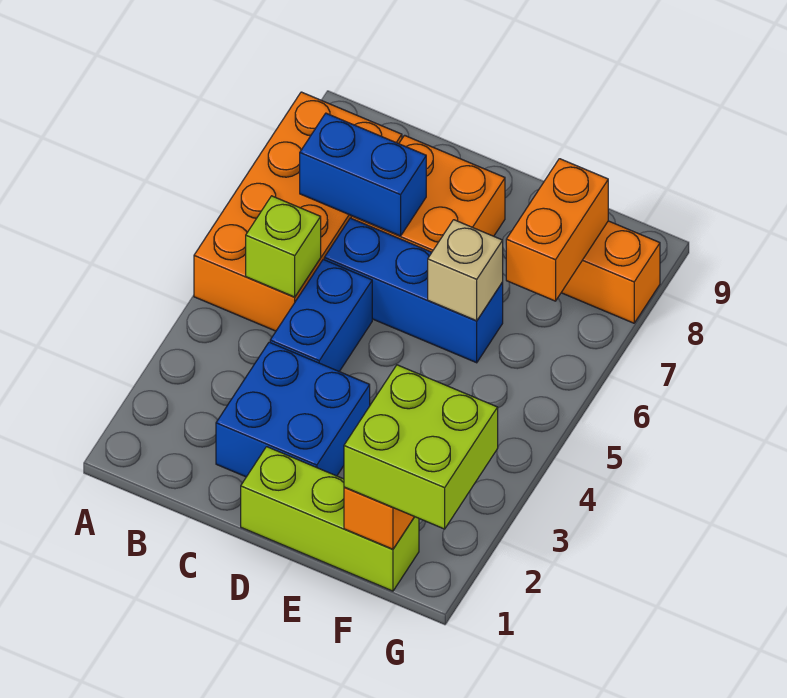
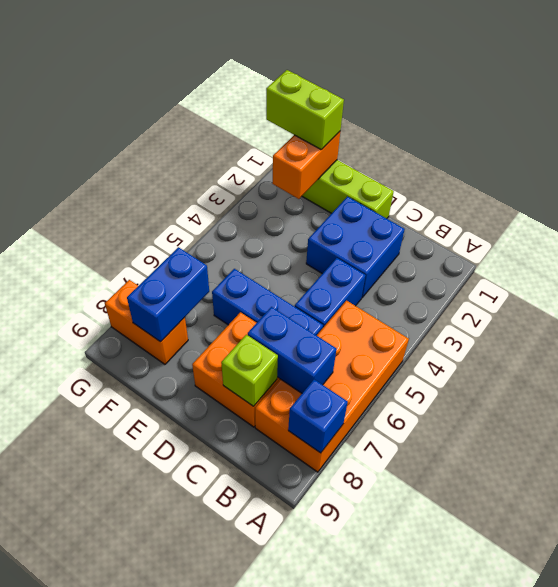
none -> blue brick A8 level 2
lime brick B5 level 2 -> lime brick C8 level 2
tan brick E6 level 2 -> none
lime brick F1:G2 level 3 -> lime brick F1:G1 level 3
orange brick F7:F8 level 2 -> blue brick F7:F8 level 2

